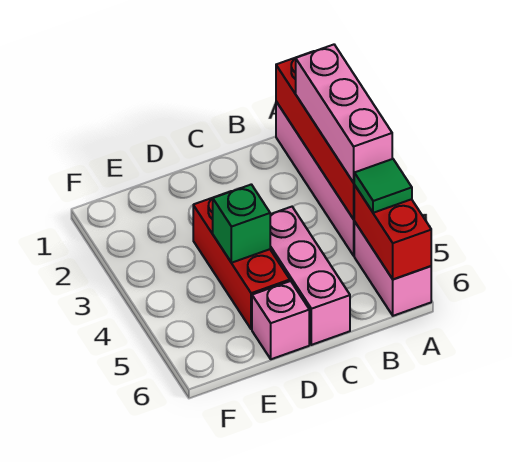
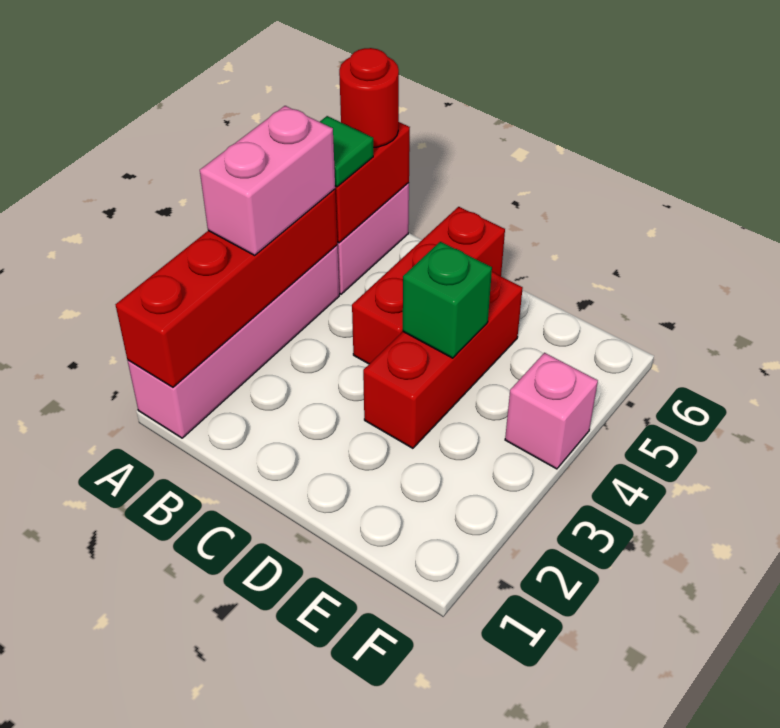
pink brick A2:A4 level 3 -> pink brick A3:A4 level 3
none -> red round brick A6 level 3
pink brick C4:C6 level 1 -> red brick C4:C6 level 1
pink brick D6 level 1 -> pink brick F4 level 1

